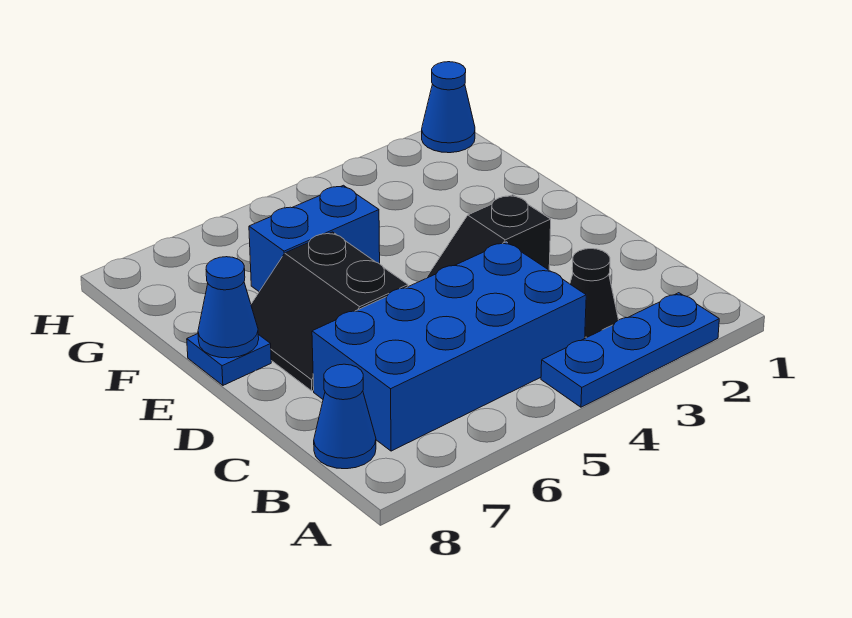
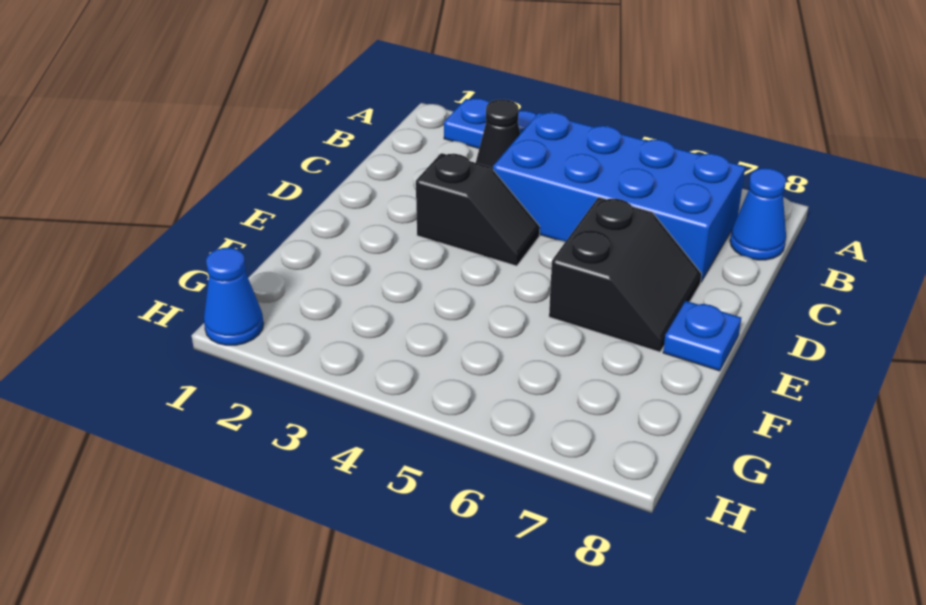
blue cone E8 level 2 -> none
blue brick F5:F6 level 1 -> none

